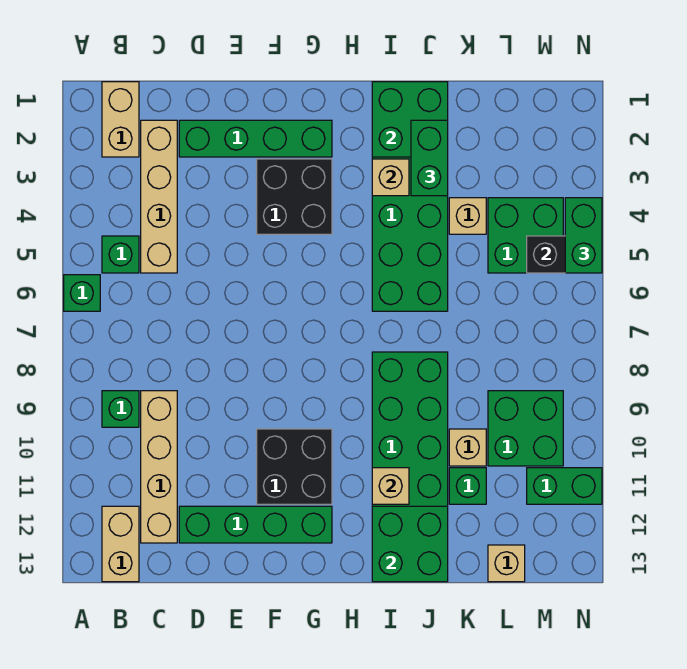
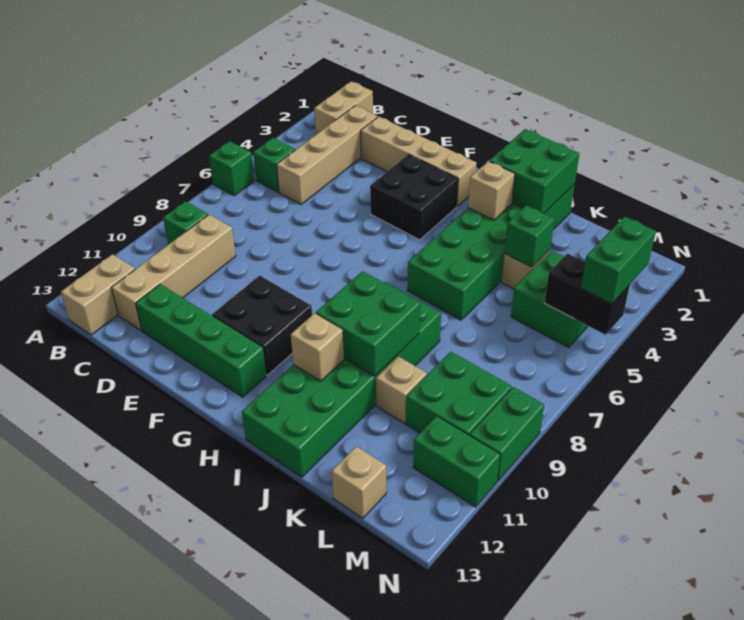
green brick D2:G2 level 1 -> tan brick D2:G2 level 1
green brick I12:J13 level 2 -> green brick I9:J10 level 2
green brick J2:J3 level 3 -> green brick N9:N10 level 1
green brick K11 level 1 -> green brick K4 level 2

